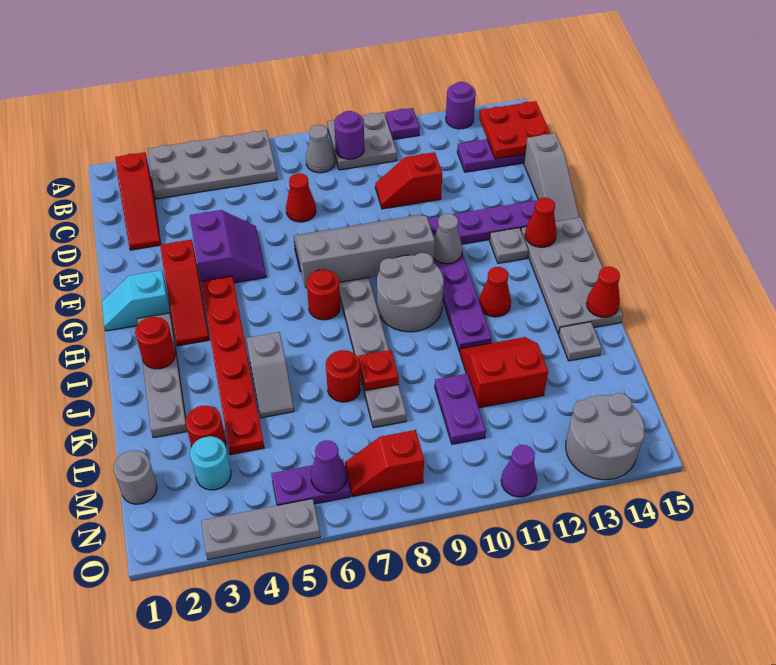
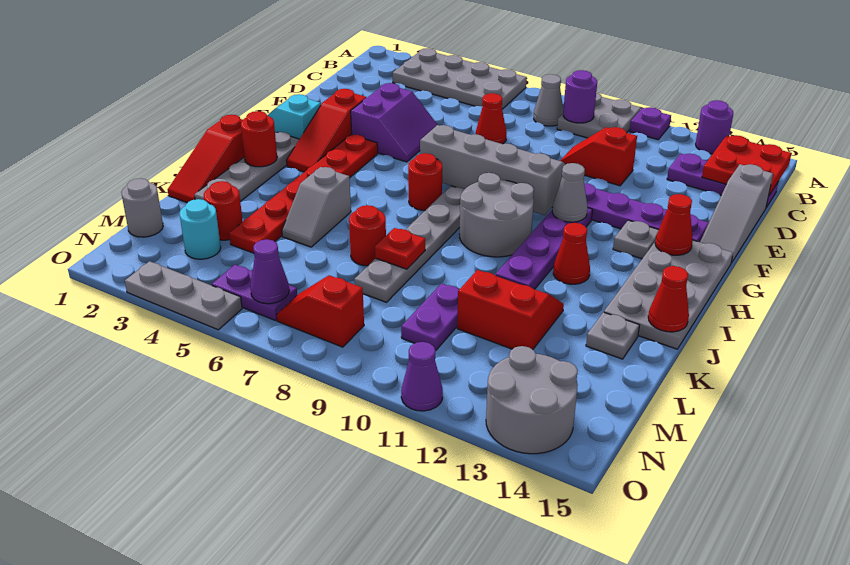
red slope B2:D2 level 1 top B -> red slope I1:K1 level 1 top I

